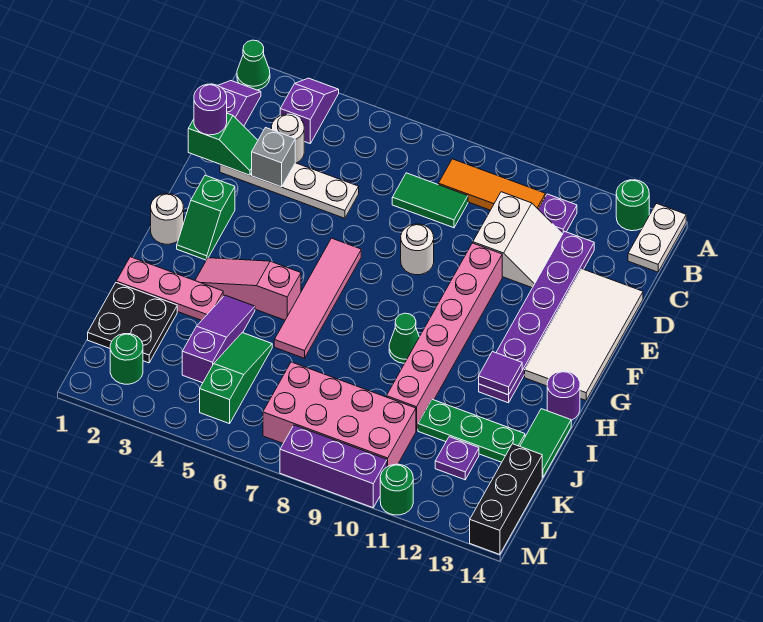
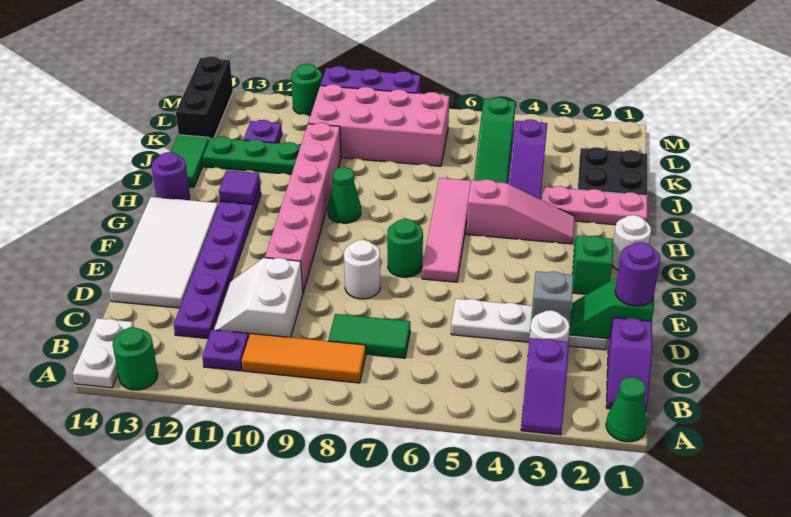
green round brick L2 level 1 -> green round brick F7 level 1

